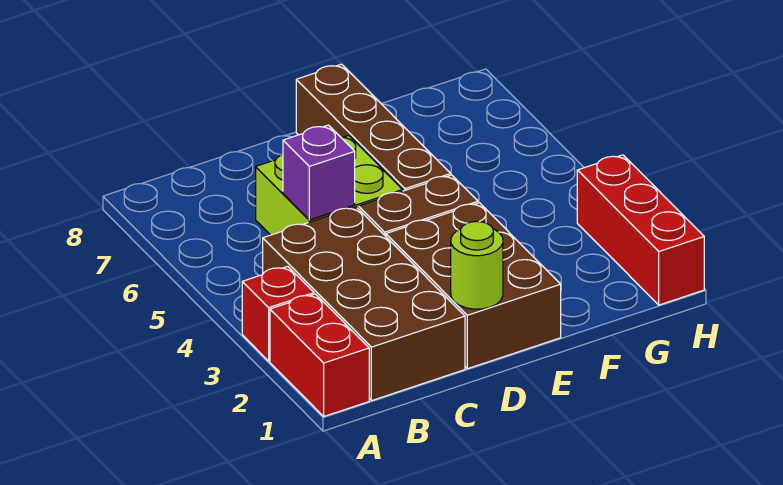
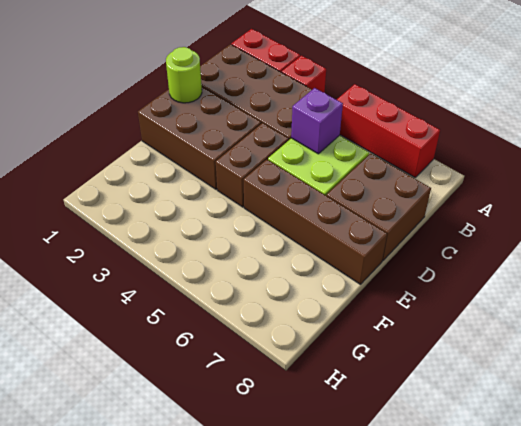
none -> brown brick C7:D8 level 1
red brick H1:H3 level 1 -> red brick A5:A7 level 1

